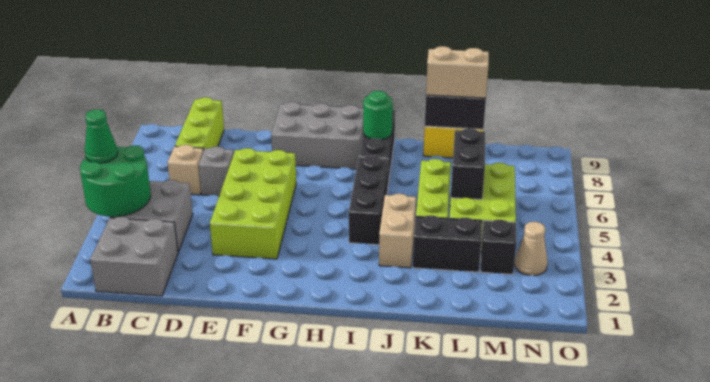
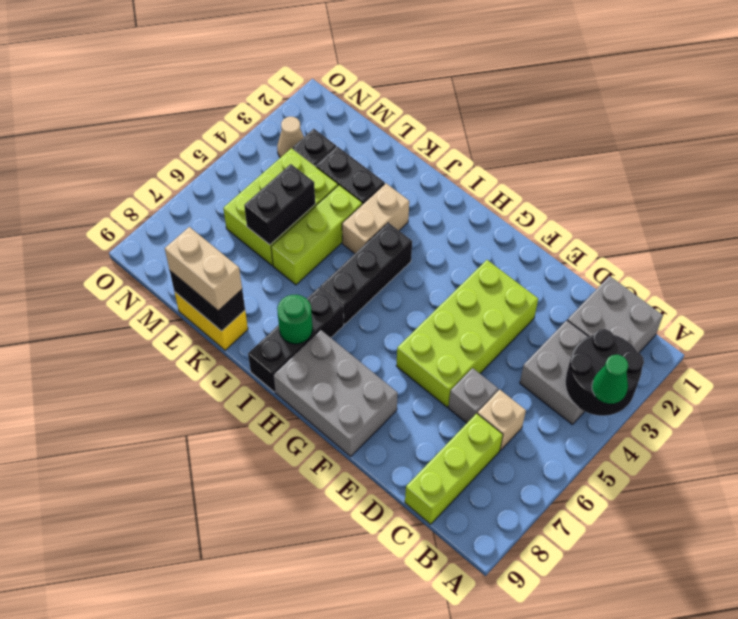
green round brick A3:B4 level 2 -> black round brick A3:B4 level 2

